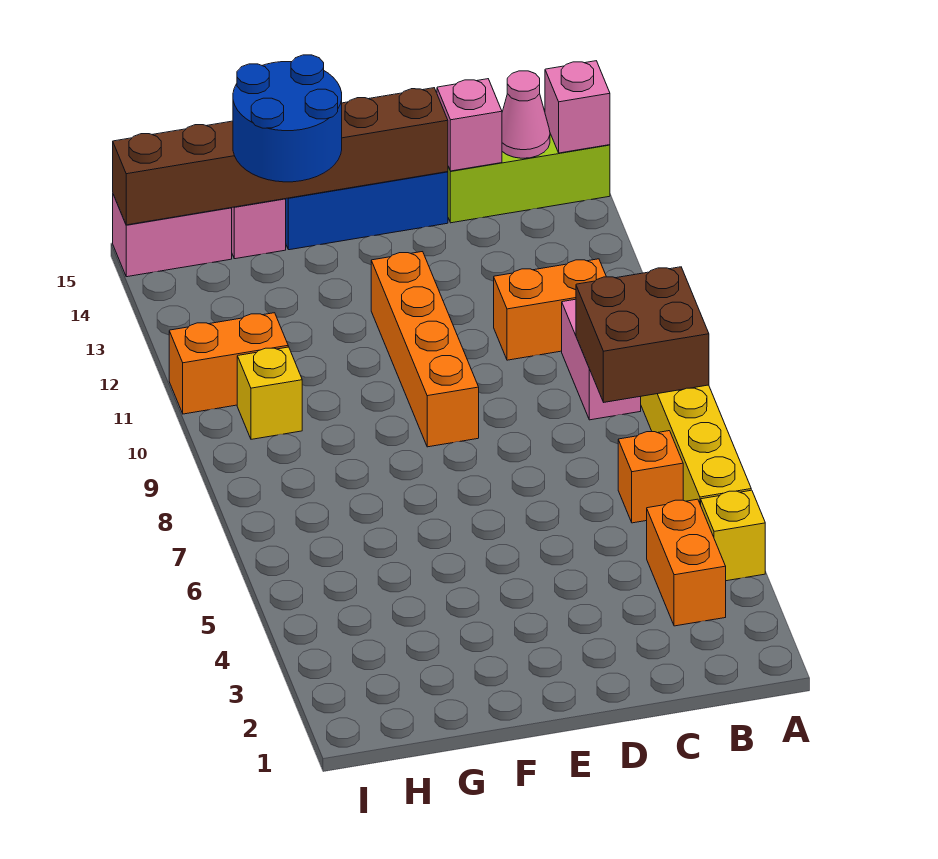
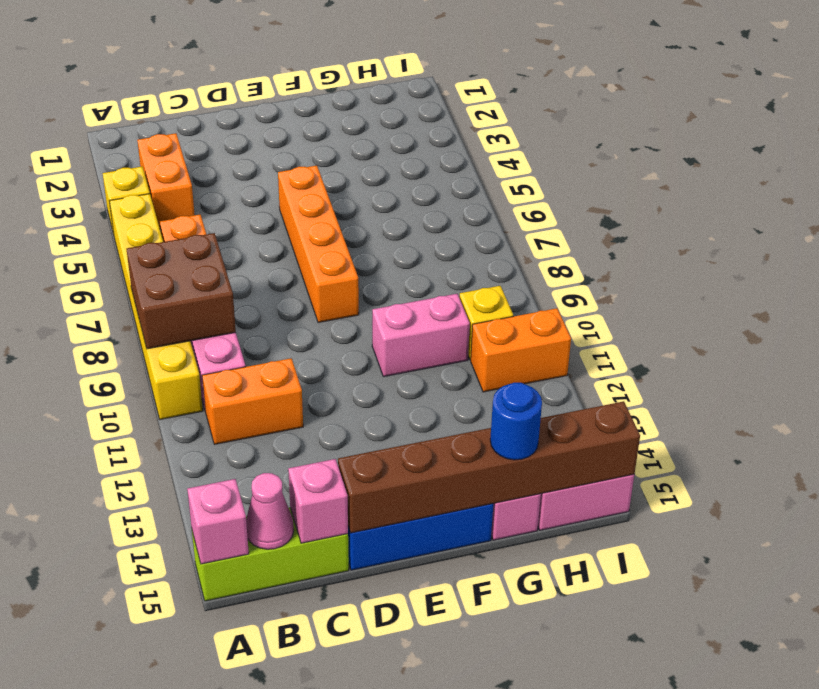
orange brick E9:E12 level 1 -> orange brick E5:E8 level 1
none -> pink brick F10:G10 level 1
blue round brick F14:G15 level 3 -> blue round brick G15 level 3

